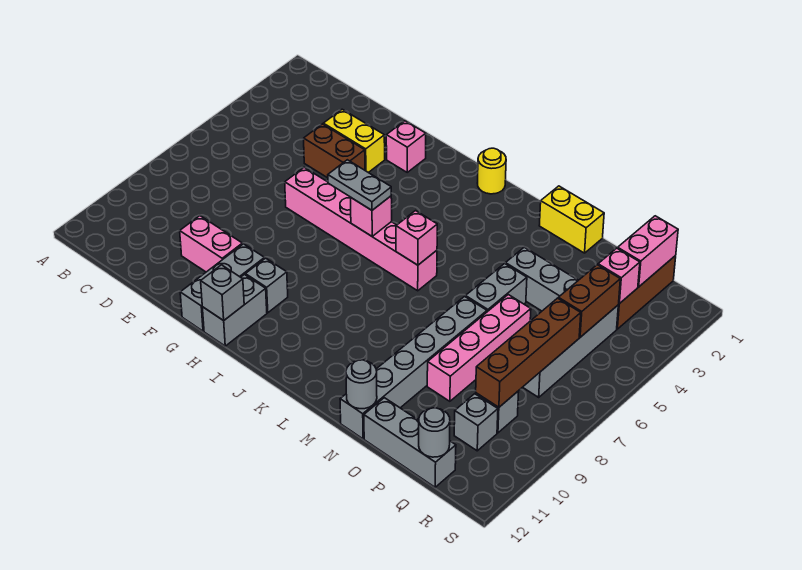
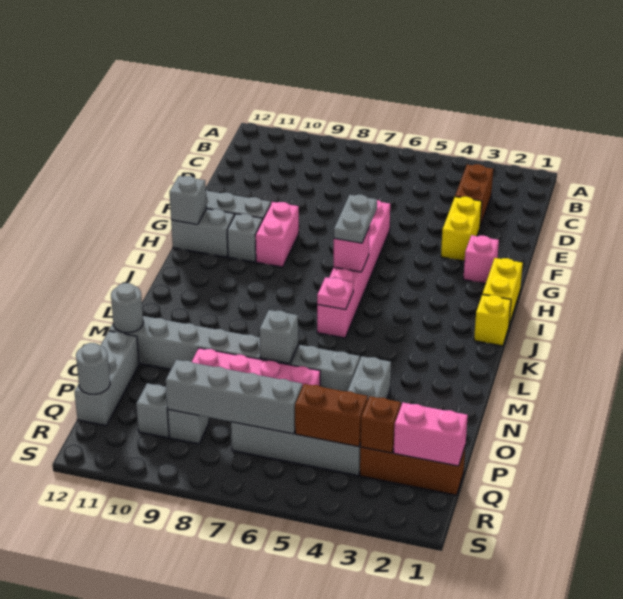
brown brick E4:F4 level 1 -> brown brick C3:D3 level 1
pink brick E10:F10 level 1 -> pink brick G9:H9 level 1
yellow round brick J1 level 1 -> yellow brick J1 level 1
pink brick K6 level 2 -> pink plate K6 level 2
yellow brick M1:N1 level 1 -> yellow brick H1:I1 level 1
none -> grey brick N7 level 2
pink brick Q3 level 2 -> brown brick Q3 level 2
brown brick Q6:Q9 level 2 -> grey brick Q6:Q9 level 2

